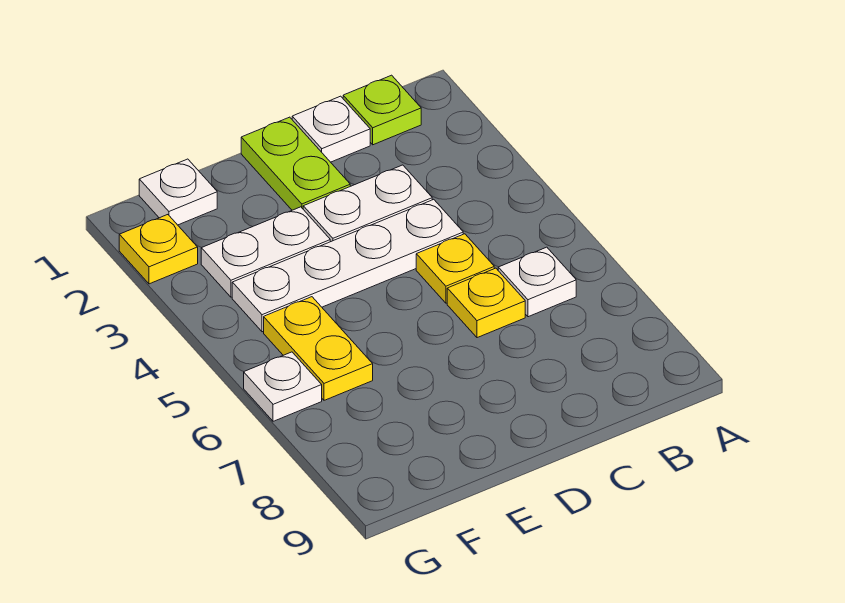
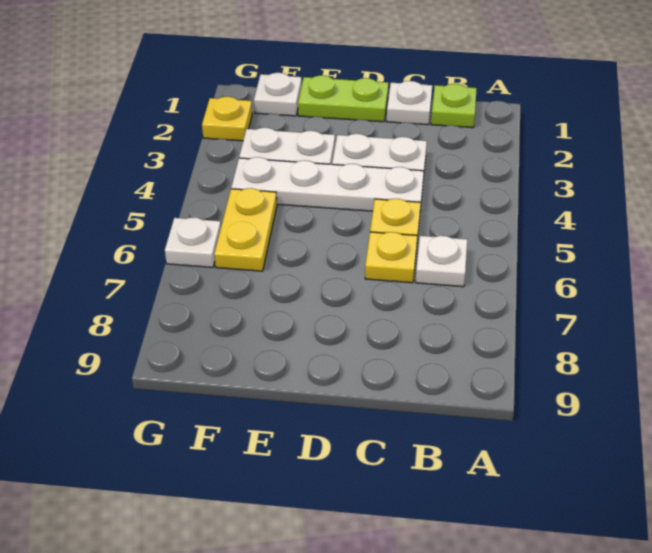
lime plate D1:D2 level 1 -> lime plate D1:E1 level 1

